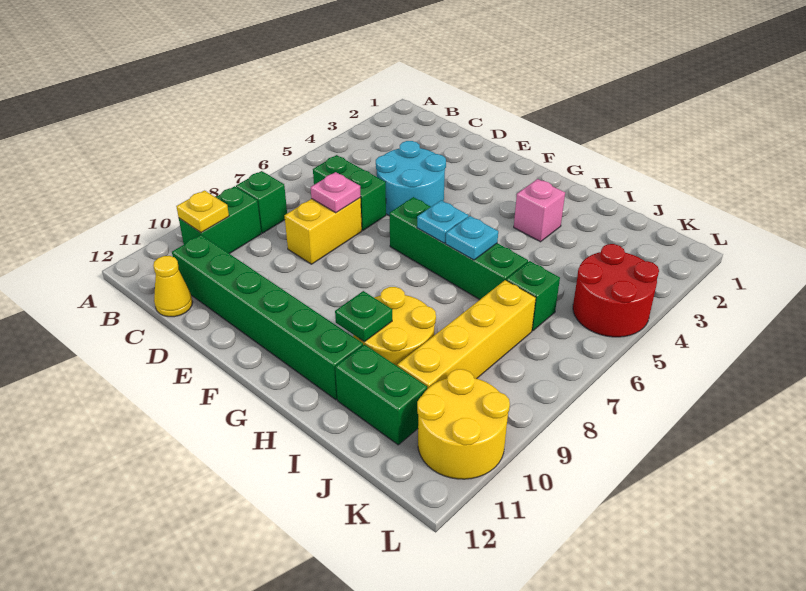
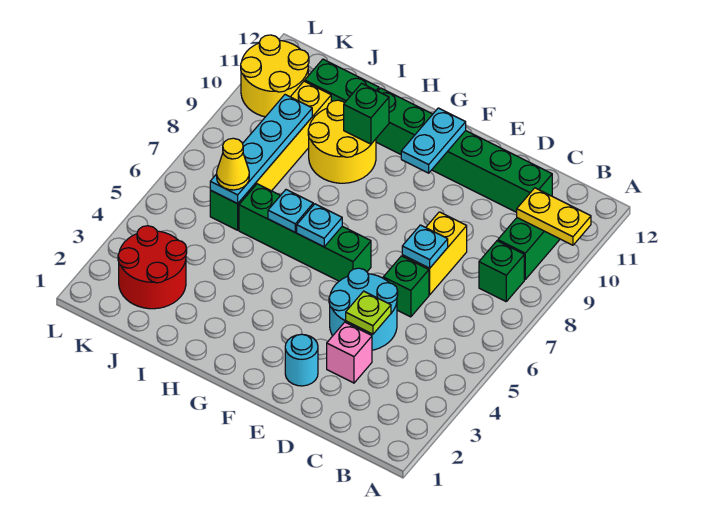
yellow plate B10 level 2 -> yellow plate A10:B10 level 2
green brick C6:D6 level 1 -> green brick D6 level 1
yellow cone C12 level 1 -> yellow cone J6 level 3
none -> lime plate D4 level 2
pink plate D7 level 2 -> cyan plate D7 level 2
none -> cyan round brick E2 level 1
none -> cyan plate F10:F11 level 2
pink brick H3 level 1 -> pink brick D3 level 1
green plate H10 level 2 -> green brick H10 level 2
none -> cyan plate J6:J9 level 2
red round brick K4:L5 level 1 -> red round brick J2:K3 level 1

